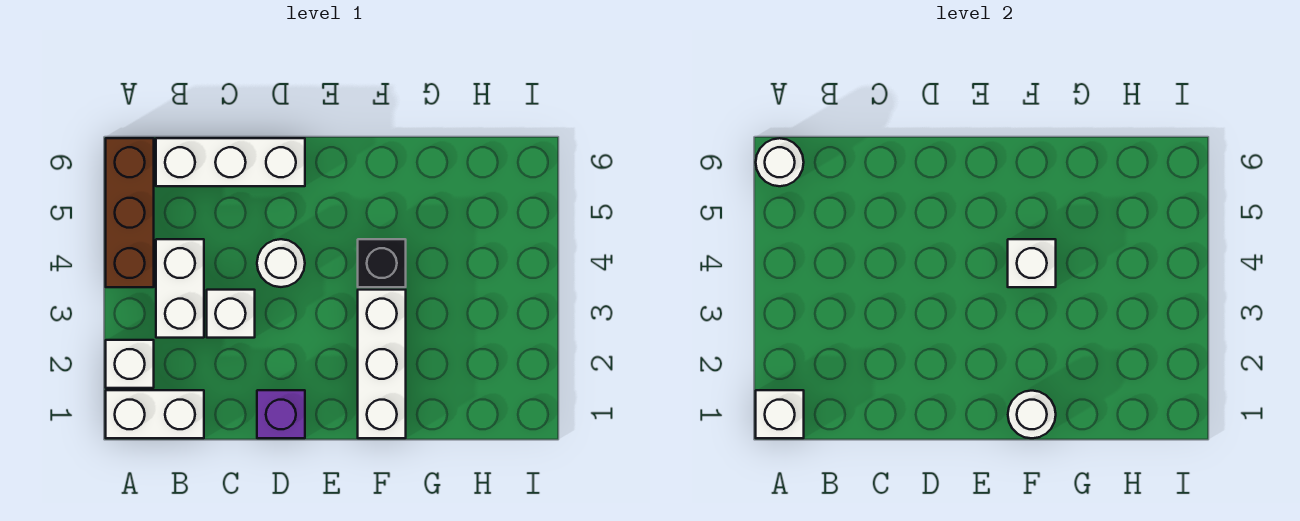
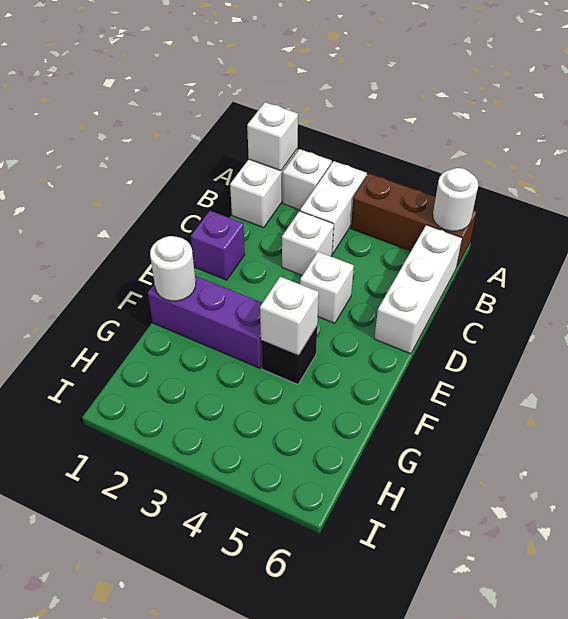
white brick B3:B4 level 1 -> white brick A3:B3 level 1
white round brick D4 level 1 -> white brick D4 level 1
white brick F1:F3 level 1 -> purple brick F1:F3 level 1

